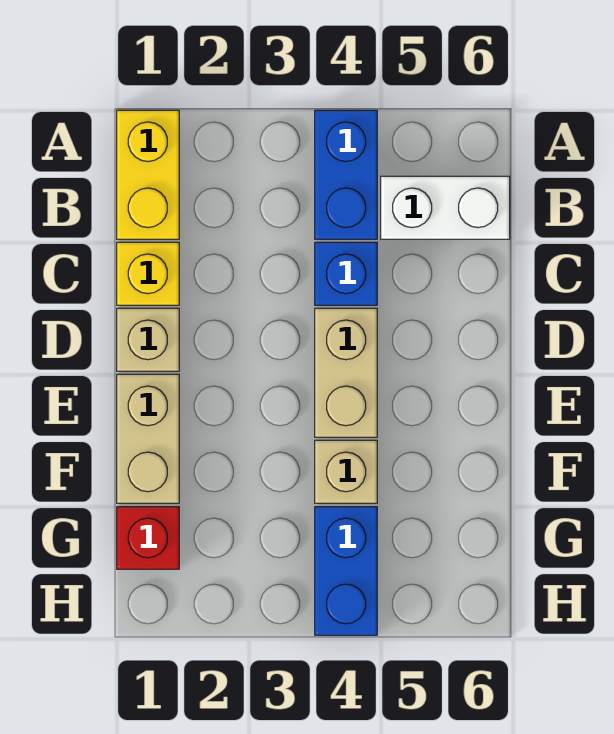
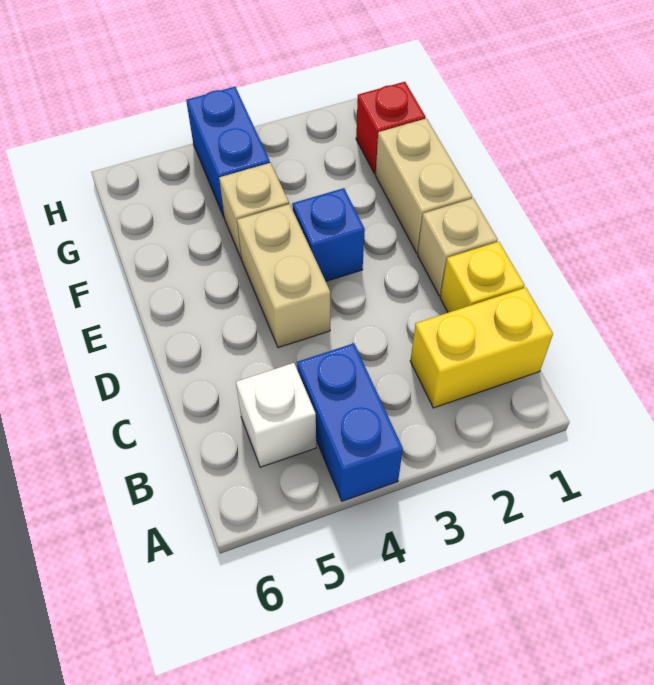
yellow brick A1:B1 level 1 -> yellow brick B1:B2 level 1
white brick B5:B6 level 1 -> white brick B5 level 1
blue brick C4 level 1 -> blue brick E3 level 1

